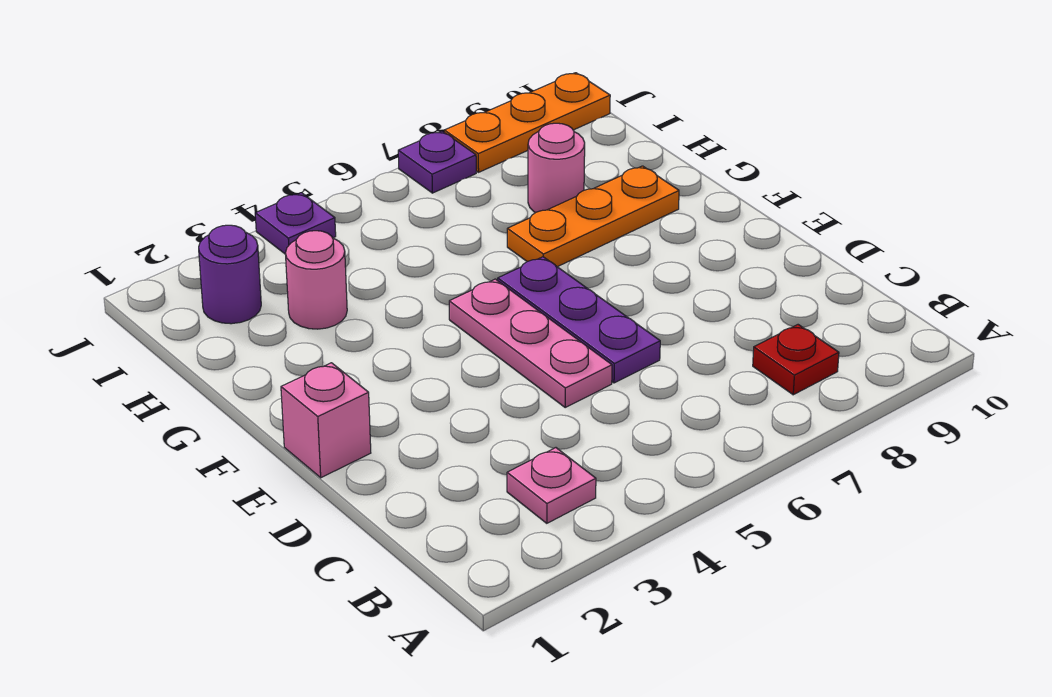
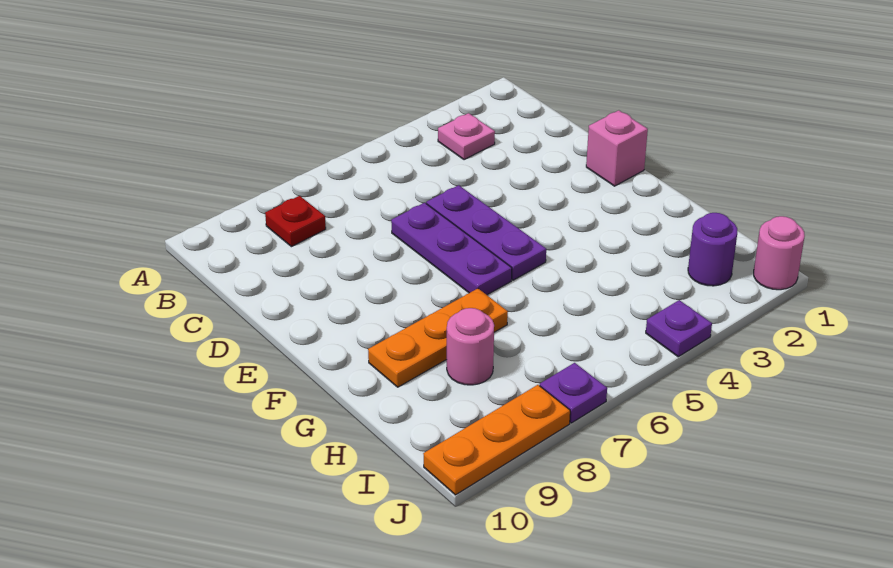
pink plate D5:F5 level 1 -> purple plate D5:F5 level 1
pink round brick H3 level 1 -> pink round brick J1 level 1

